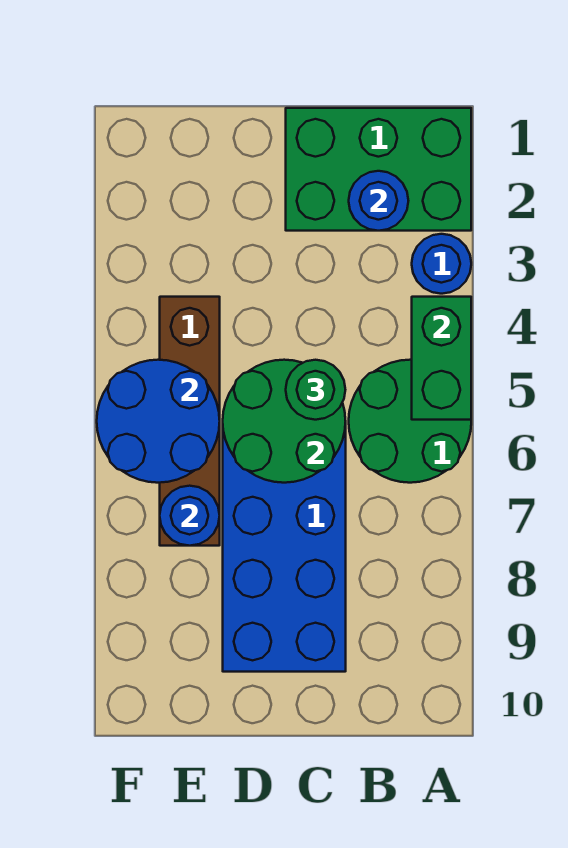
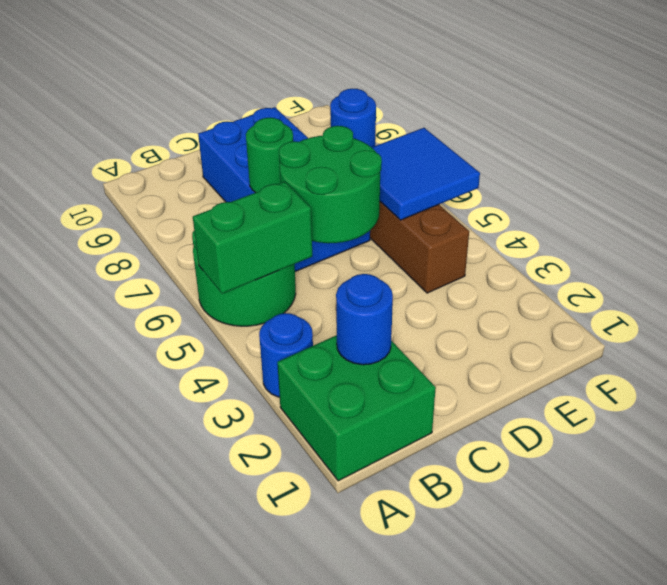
green brick A1:C2 level 1 -> green brick A1:B2 level 1
green brick A4:A5 level 2 -> green brick A5:B5 level 2
green round brick C5 level 3 -> green round brick C7 level 2
blue round brick E5:F6 level 2 -> blue tile E5:F6 level 2

